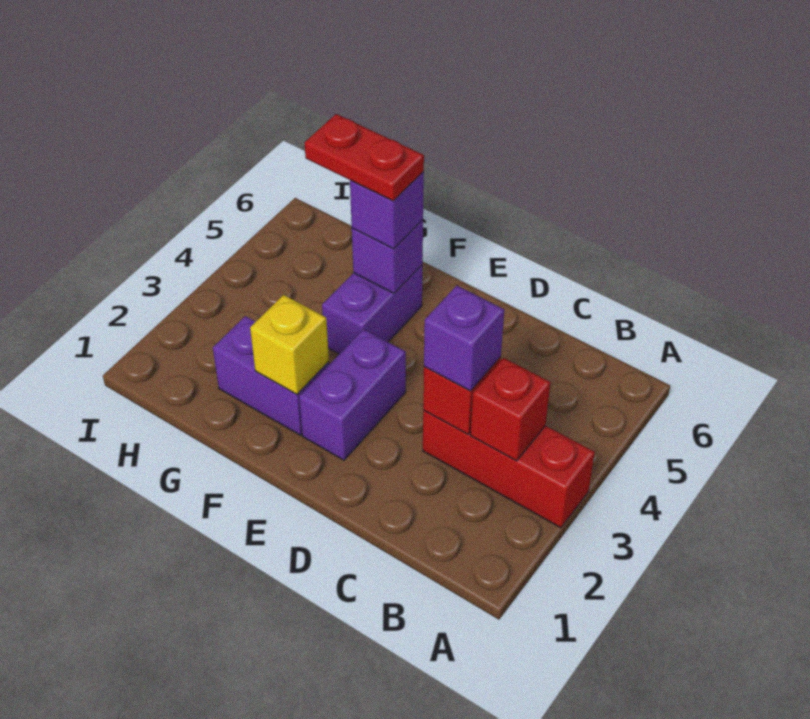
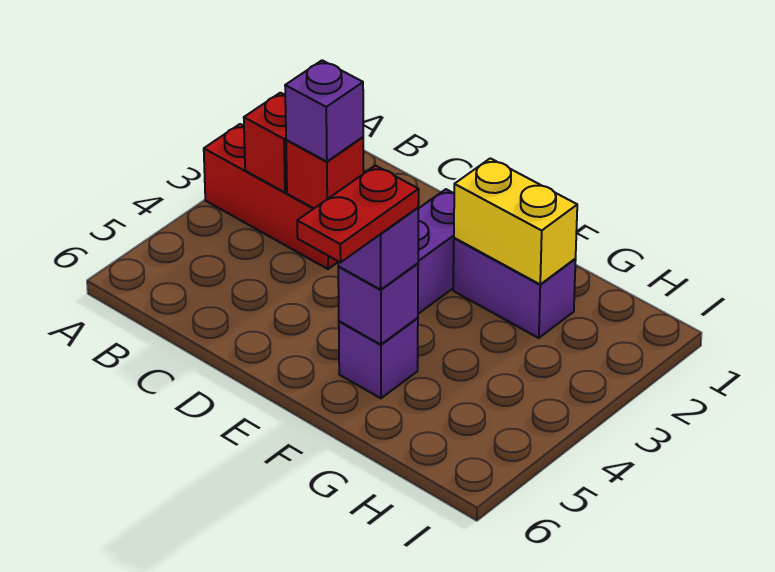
yellow brick F2 level 2 -> yellow brick F2:G2 level 2
purple brick F4:F5 level 1 -> purple brick F5 level 1
red plate F5:G5 level 4 -> red plate F5:F6 level 4

